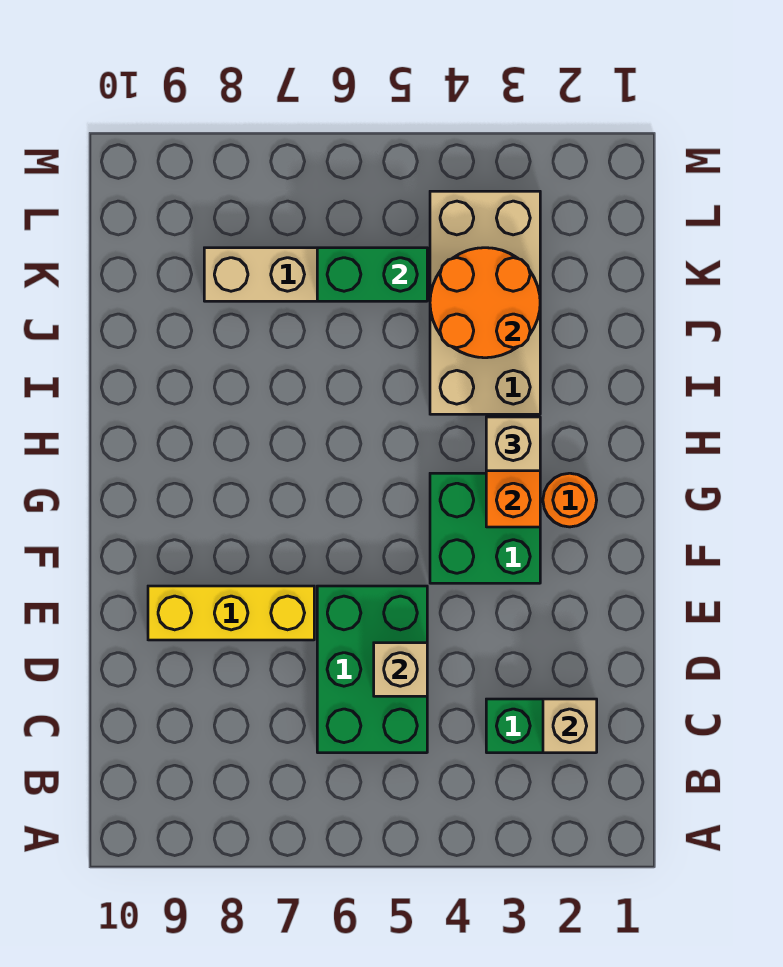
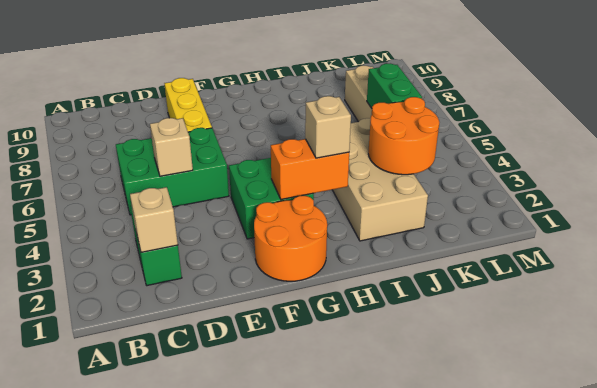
orange round brick G2 level 1 -> orange round brick F1:G2 level 1
tan brick I3:L4 level 1 -> tan brick I2:J5 level 1

